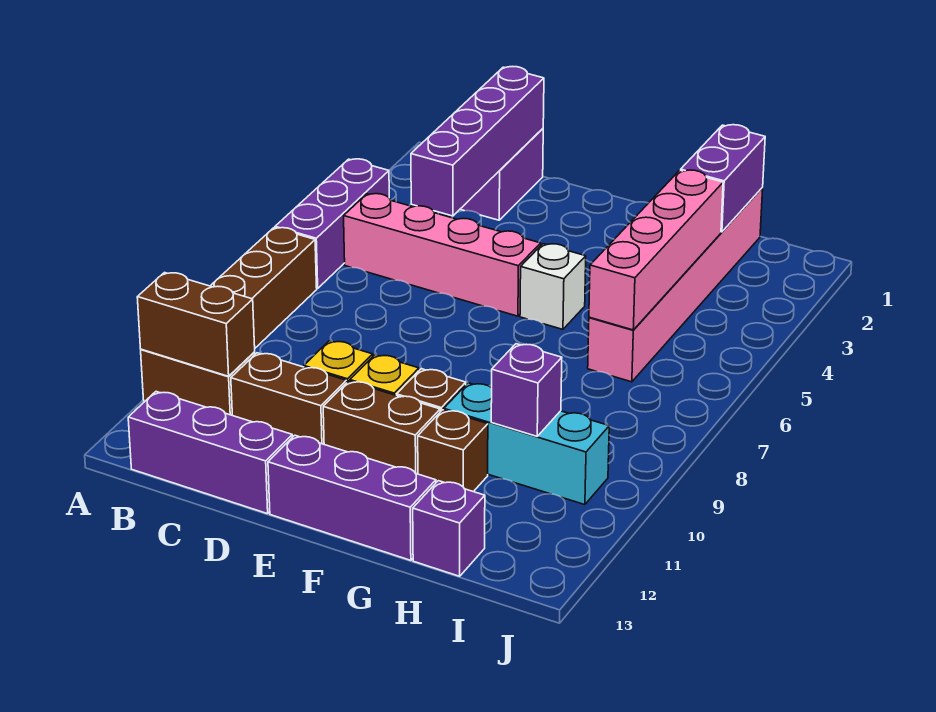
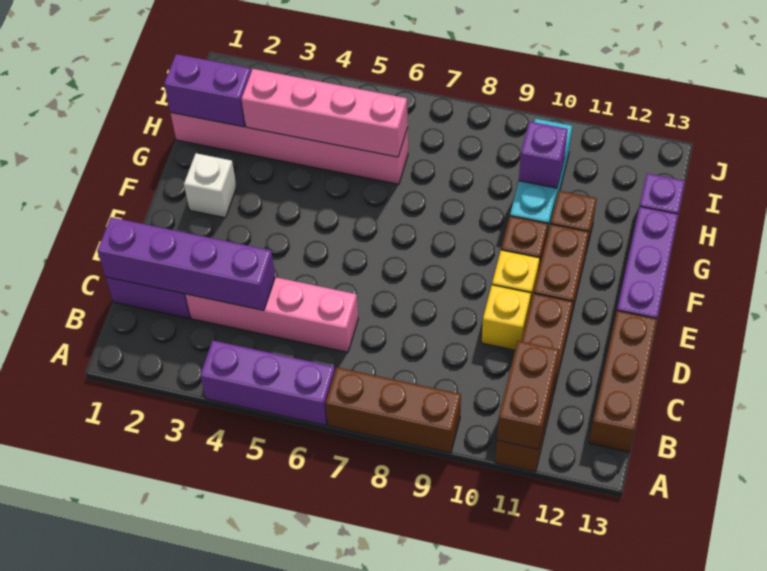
pink brick B5:E5 level 1 -> pink brick C3:C6 level 1
purple brick B13:D13 level 1 -> brown brick B13:D13 level 1
white brick F5 level 1 -> white brick F2 level 1

